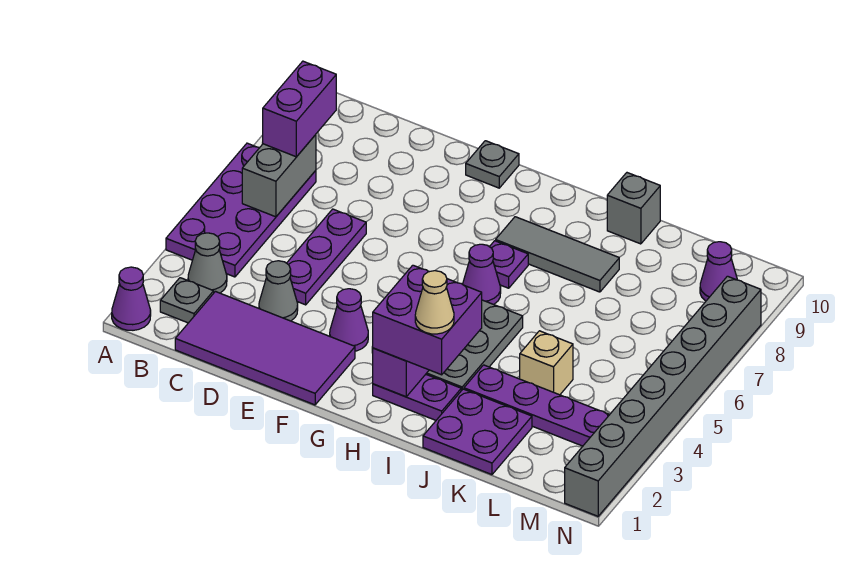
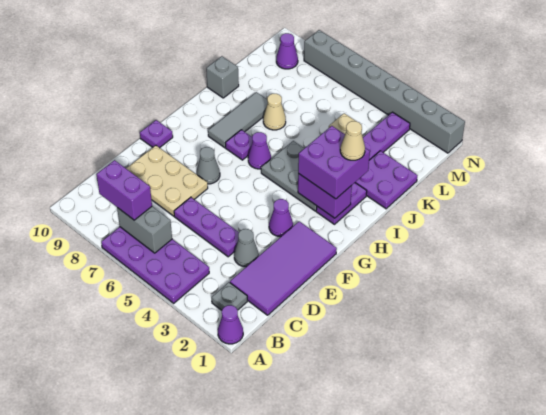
grey cone B3 level 1 -> grey cone F7 level 1
none -> tan plate D7:E9 level 1
grey plate F10 level 1 -> purple plate F10 level 1
none -> tan cone J7 level 1

